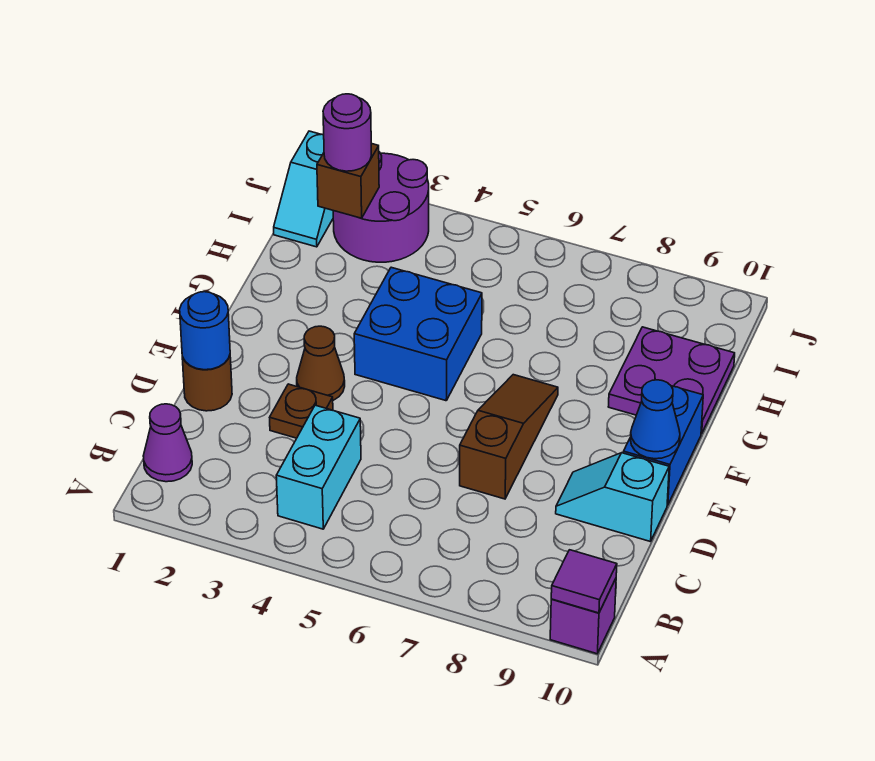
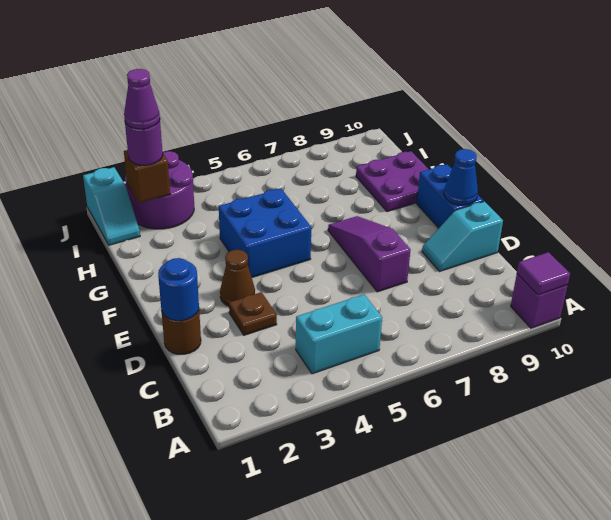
purple cone B1 level 1 -> purple cone I2 level 4
cyan brick B4:C4 level 1 -> cyan brick B4:B5 level 1
brown slope D7:F7 level 1 top D -> purple slope D7:F7 level 1 top D

